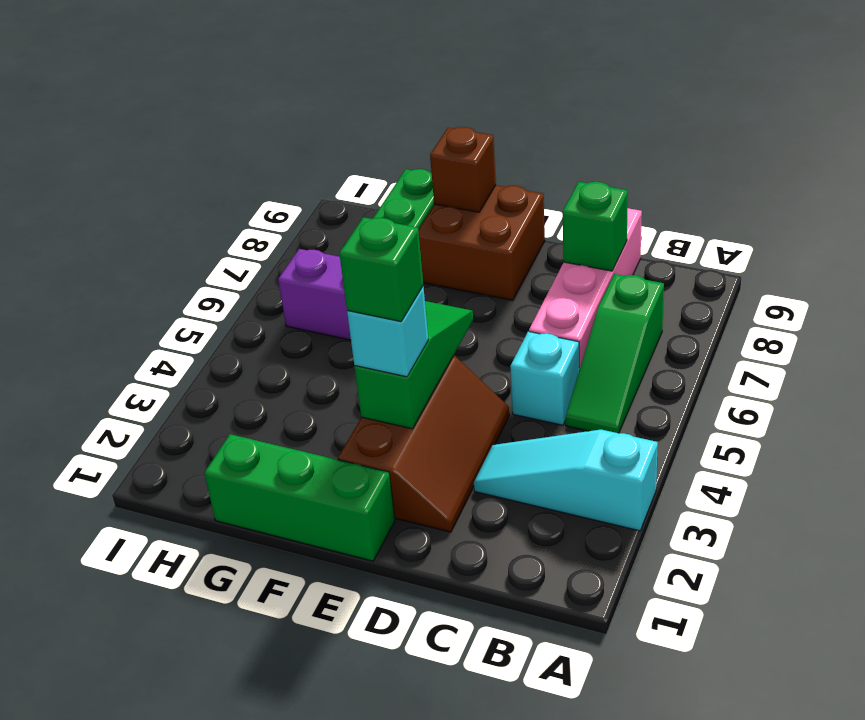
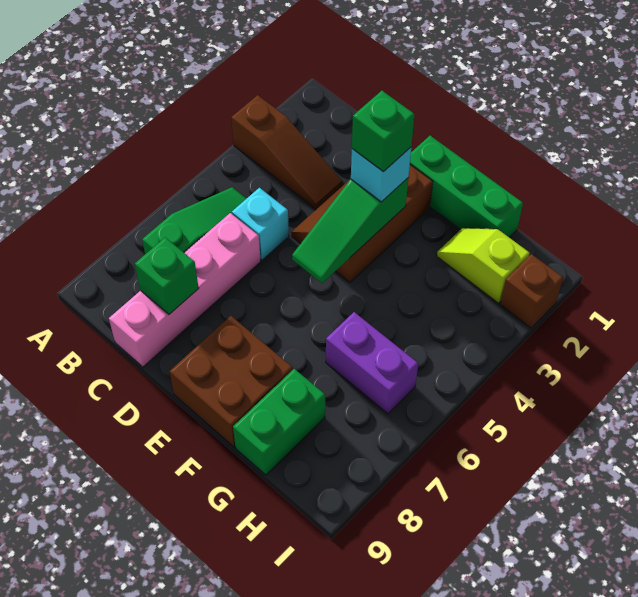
cyan slope A3:C3 level 1 top A -> brown slope A3:C3 level 1 top A
brown brick F9 level 2 -> brown brick I2 level 1
none -> lime slope G2:H2 level 1 top H

